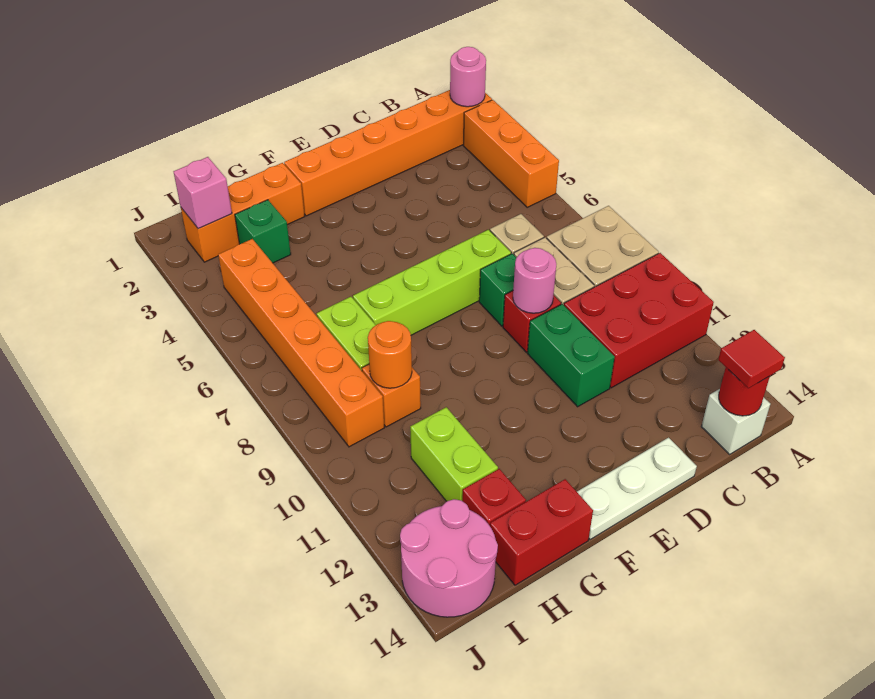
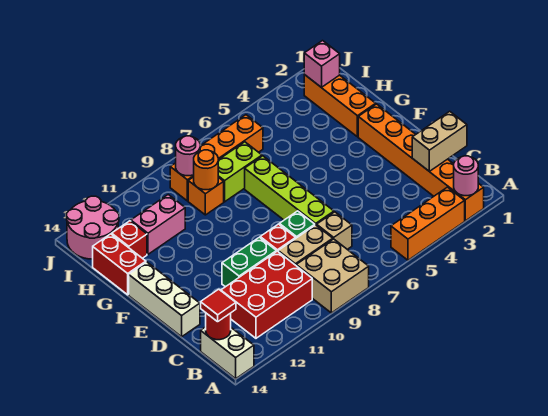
red brick A10:C11 level 1 -> red brick B10:C12 level 1
white brick B14 level 1 -> white brick A14:B14 level 1
none -> tan brick C1:C2 level 2
pink round brick D9 level 2 -> pink round brick I9 level 2
white plate D14:F14 level 1 -> white brick D14:F14 level 1
green brick H3 level 1 -> none
lime brick H11:H12 level 1 -> pink brick H11:H12 level 1
orange brick I4:I9 level 1 -> orange brick I6:I9 level 1

